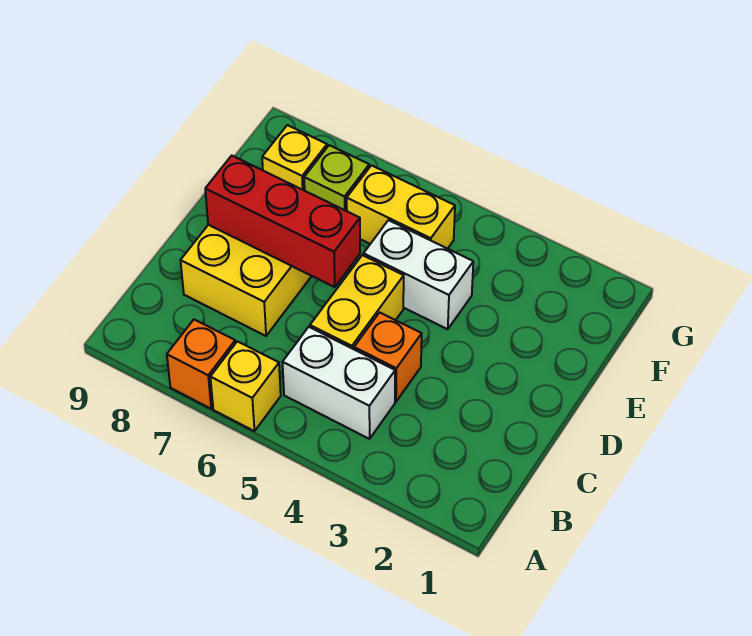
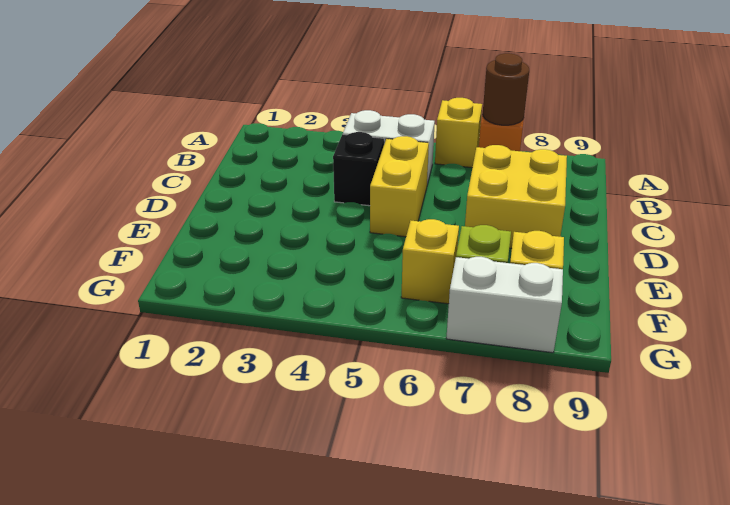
none -> brown round brick A7 level 2
orange brick C4 level 1 -> black brick C4 level 1
red brick D6:D8 level 2 -> none
white brick E4:E5 level 1 -> white brick G7:G8 level 1
yellow brick F5:F6 level 1 -> yellow brick F6 level 1

